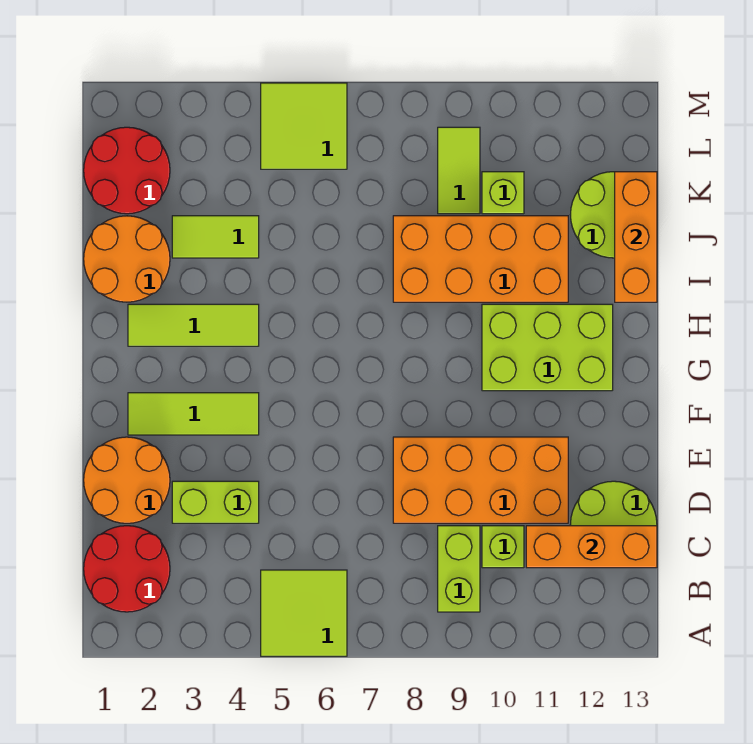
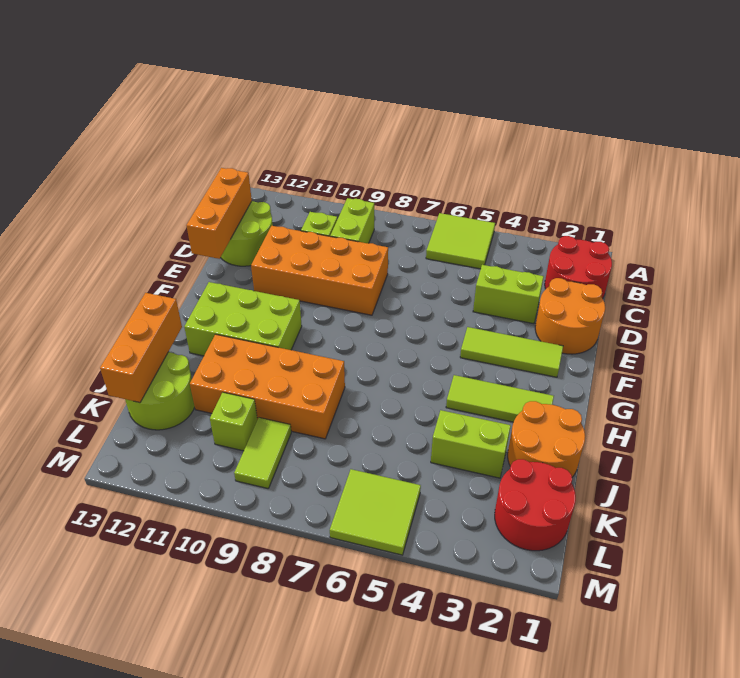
orange brick C11:C13 level 2 -> orange brick C13:E13 level 2
lime tile J3:J4 level 1 -> lime brick J3:J4 level 1

